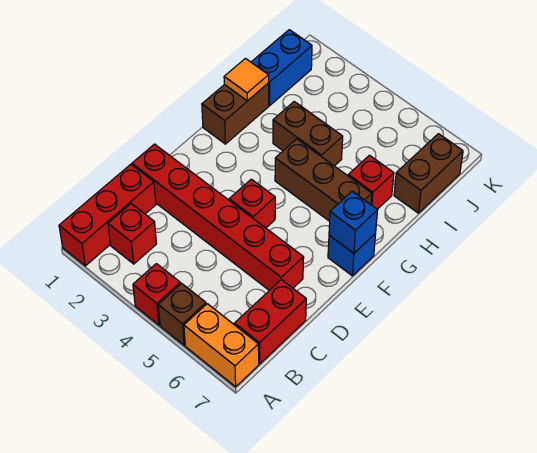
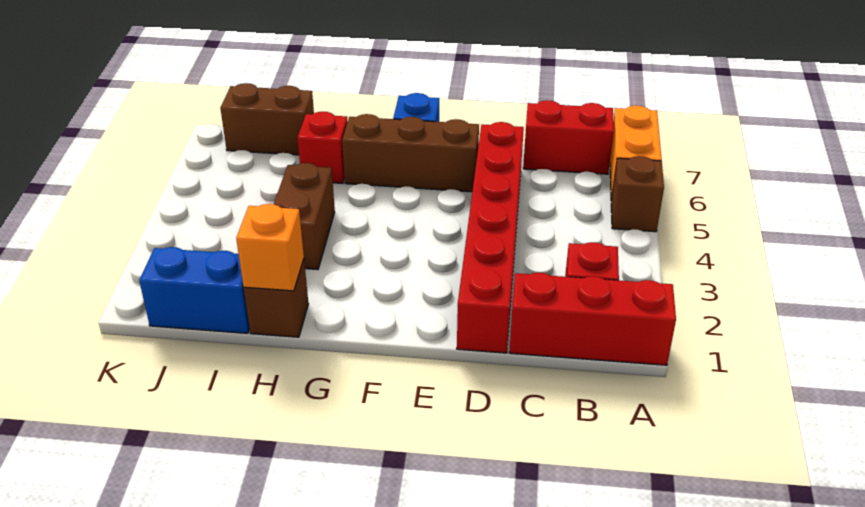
red brick A4 level 1 -> none
red brick E4 level 1 -> none
blue brick F7 level 2 -> none
brown brick G1:H1 level 1 -> brown brick H1 level 1
brown brick G4:G6 level 1 -> brown brick E6:G6 level 1
orange tile H1 level 2 -> orange brick H1 level 2

